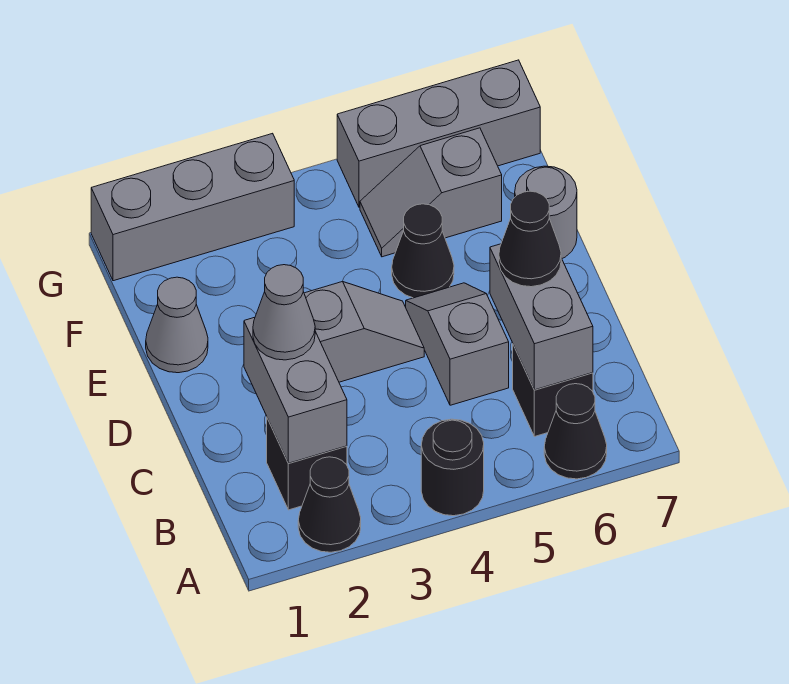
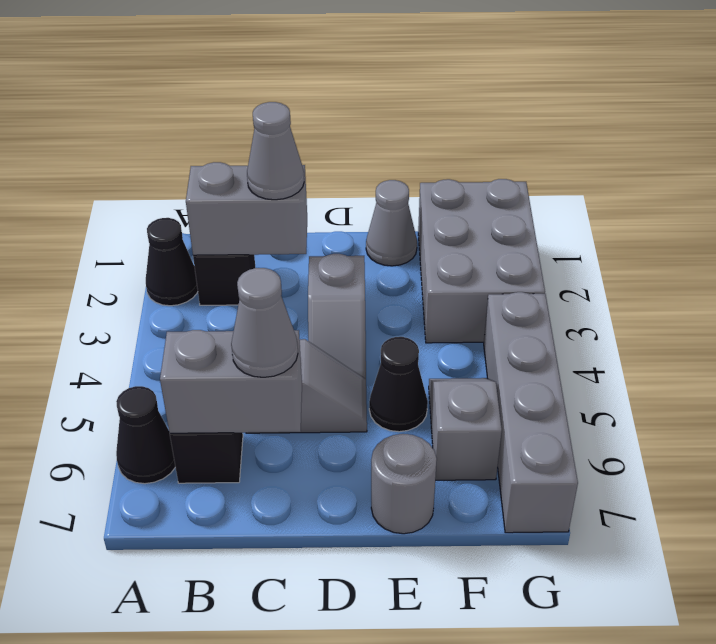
black round brick A4 level 1 -> none
black cone C6 level 3 -> grey cone C6 level 3
grey brick G1:G3 level 1 -> grey brick F1:G3 level 1
grey brick G5:G7 level 1 -> grey brick G4:G7 level 1

